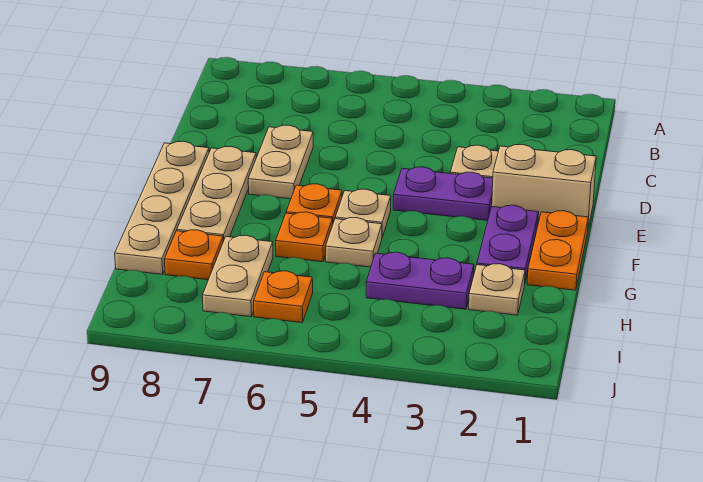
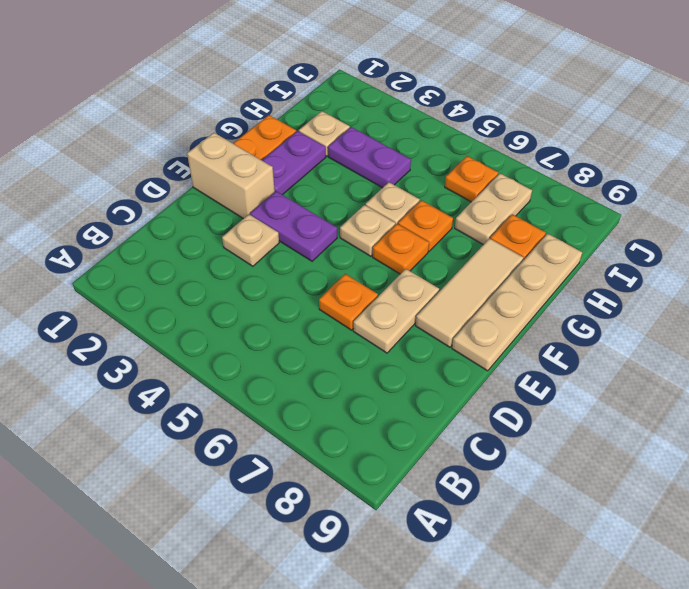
none -> orange plate D6 level 1
tan plate E8:G8 level 1 -> tan tile E8:G8 level 1

